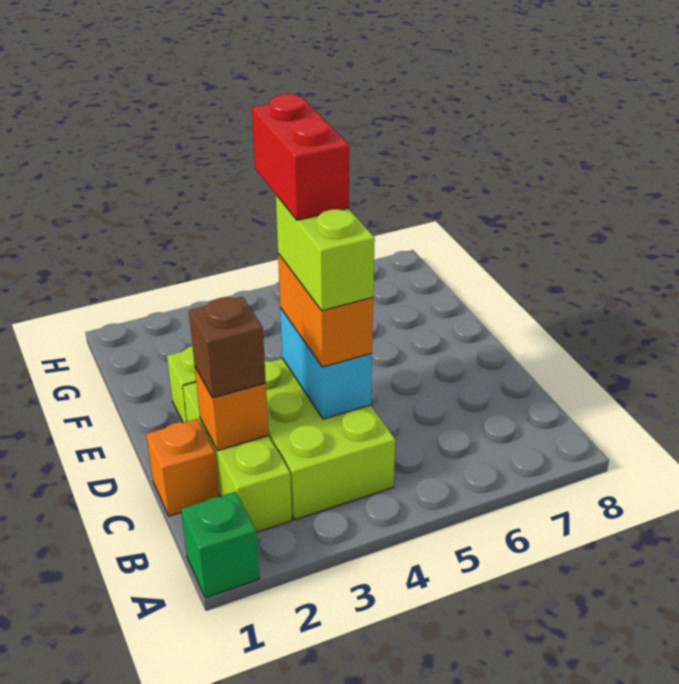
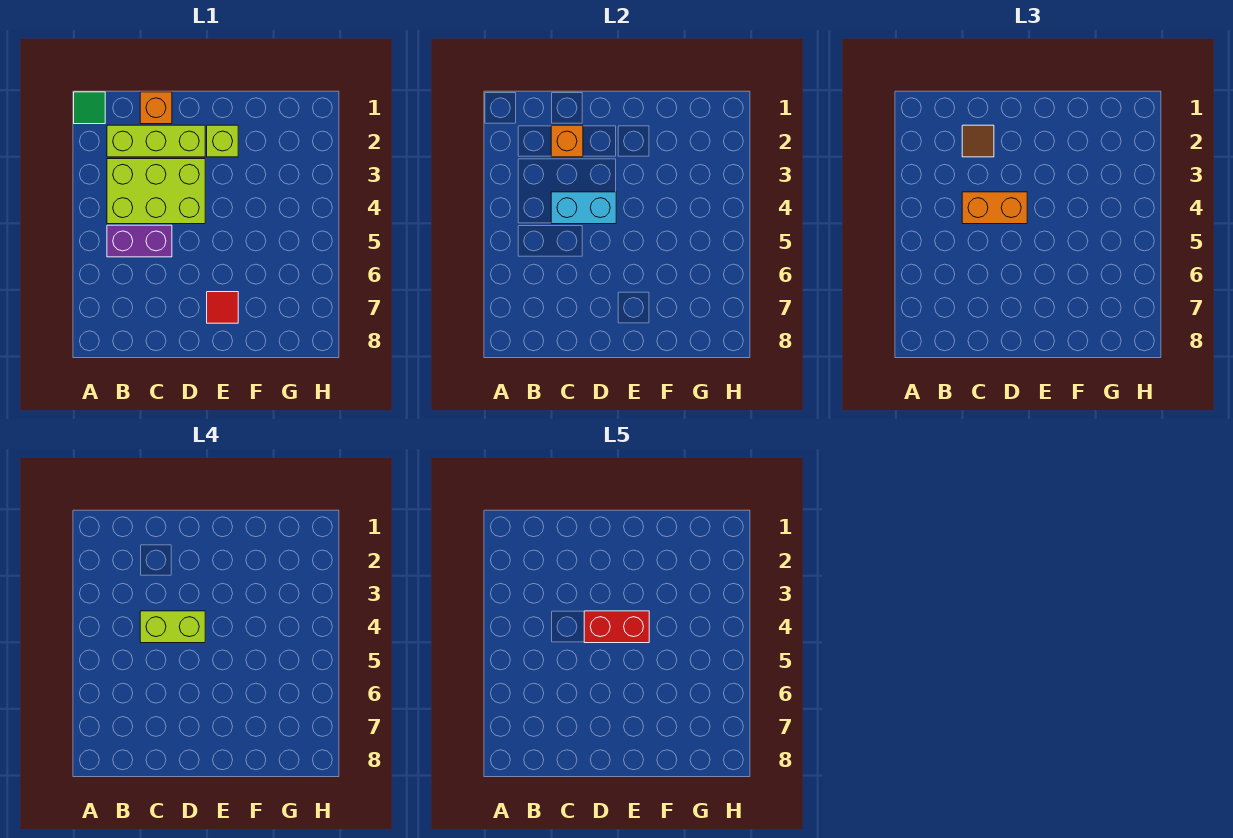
green brick A1 level 1 -> green tile A1 level 1
none -> purple brick B5:C5 level 1
brown brick C2 level 3 -> brown tile C2 level 3
none -> red tile E7 level 1

